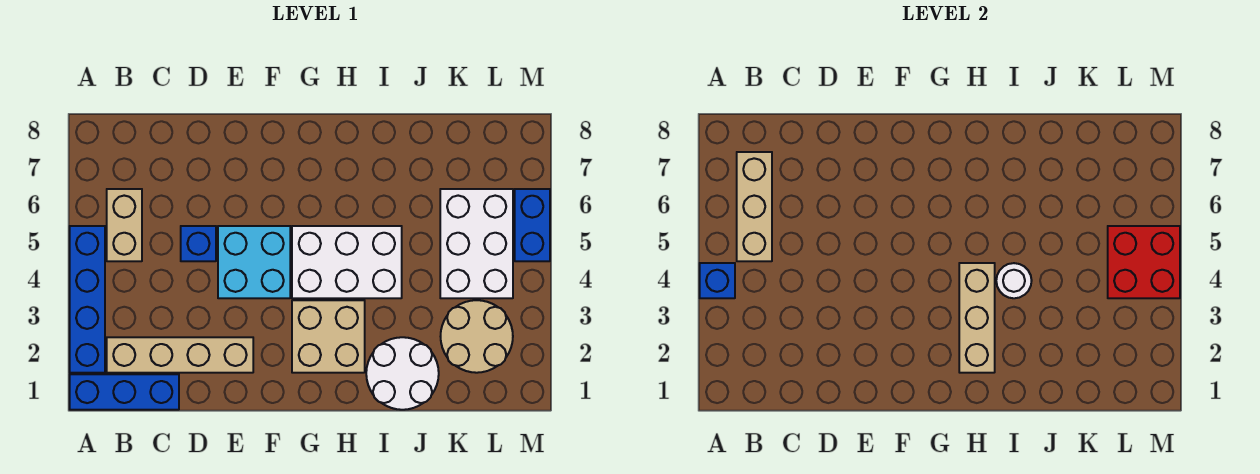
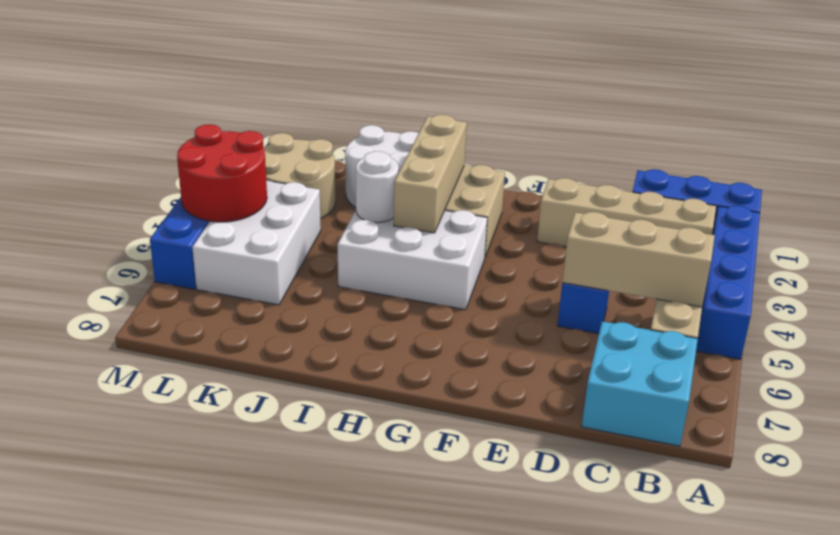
blue brick A4 level 2 -> none
tan brick B5:B7 level 2 -> tan brick B5:D5 level 2
cyan brick E4:F5 level 1 -> cyan brick B7:C8 level 1
red brick L4:M5 level 2 -> red round brick L4:M5 level 2

